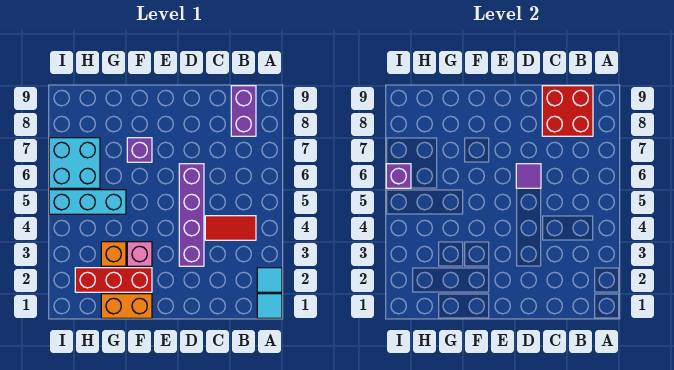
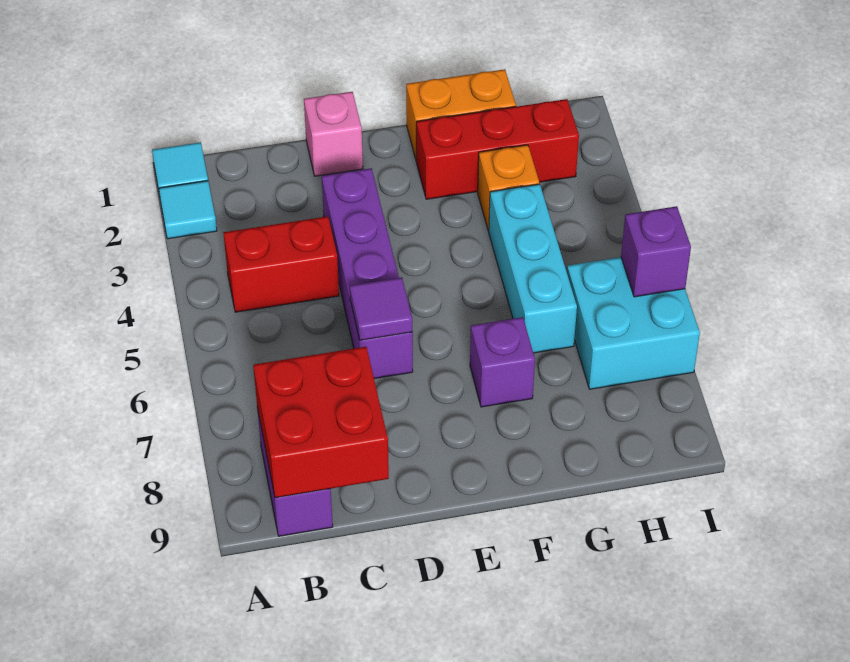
red tile B4:C4 level 1 -> red brick B4:C4 level 1
pink brick F3 level 1 -> pink brick D1 level 1
cyan brick G5:I5 level 1 -> cyan brick G4:G6 level 1

